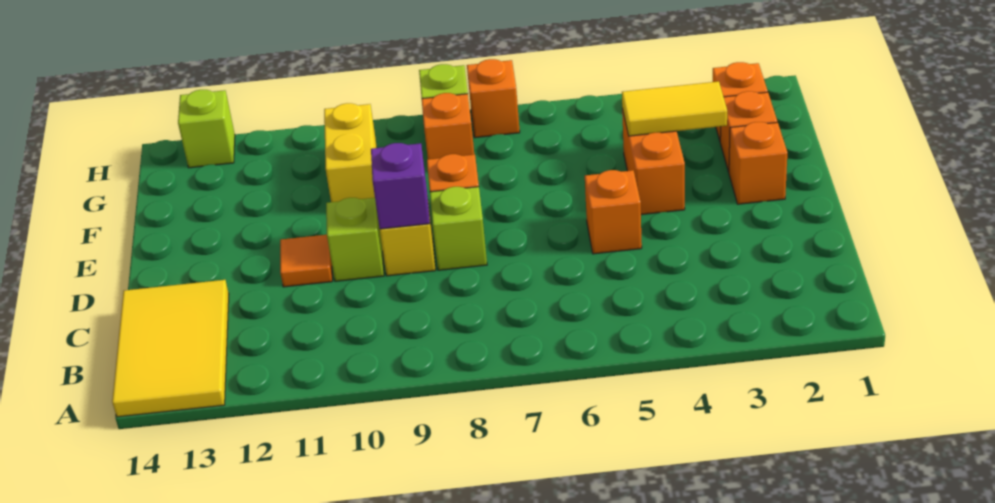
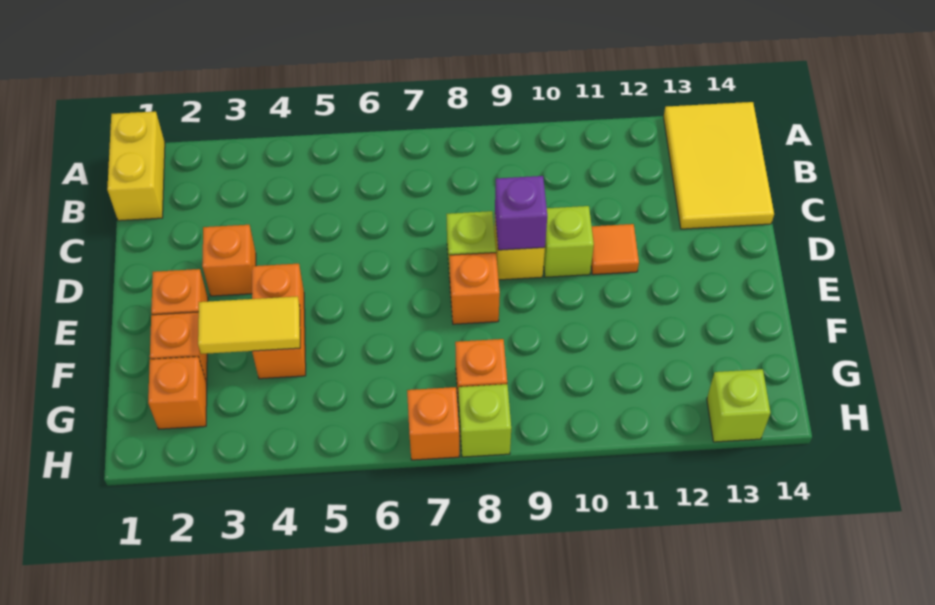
orange brick D5 level 1 -> orange brick D3 level 1
yellow brick F10:G10 level 1 -> yellow brick A1:B1 level 1

